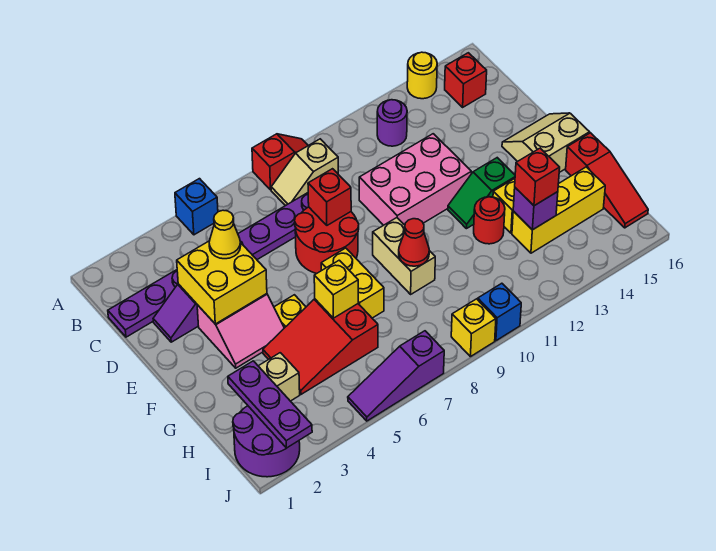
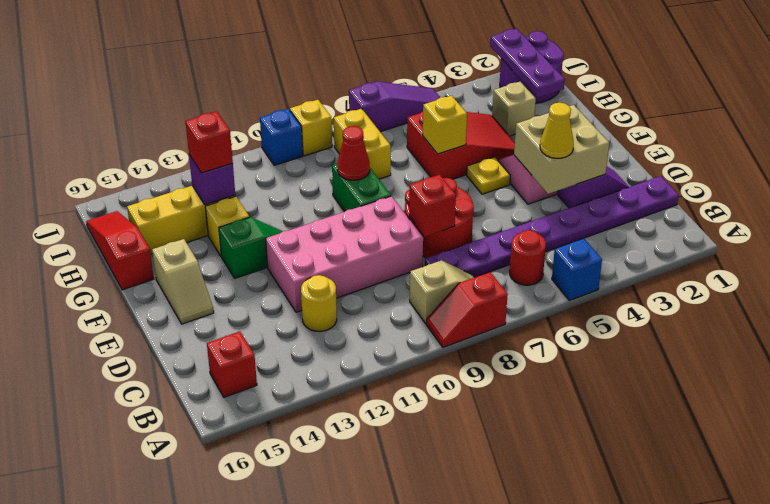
yellow round brick A14 level 1 -> yellow round brick C12 level 1
purple round brick B12 level 1 -> none
yellow brick D3:E4 level 2 -> tan brick D3:E4 level 2
pink brick D10:E12 level 1 -> pink brick D9:E12 level 1
tan slope E15:F16 level 1 top F -> tan slope E15:F15 level 1 top F
yellow brick F7:G7 level 1 -> yellow brick H8:I8 level 1
tan brick F9:G9 level 1 -> green brick F9:G9 level 1
red round brick G12 level 1 -> red round brick B6 level 1

